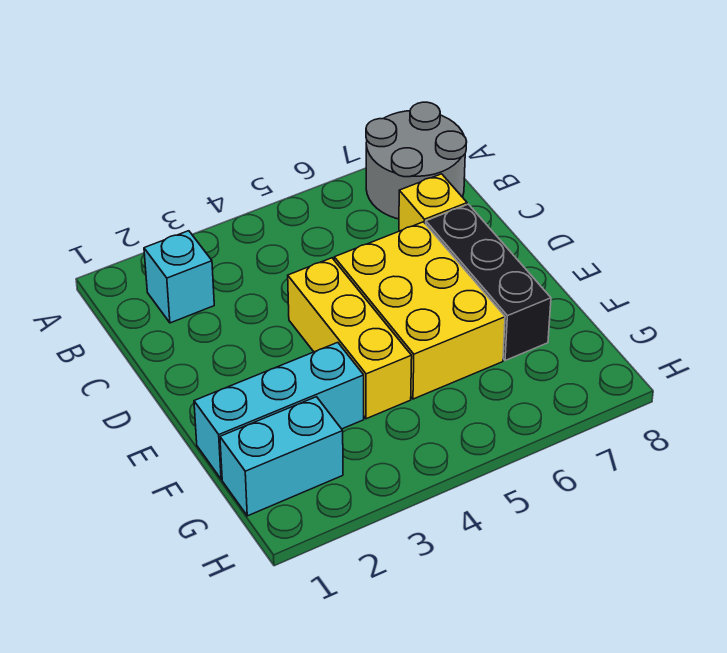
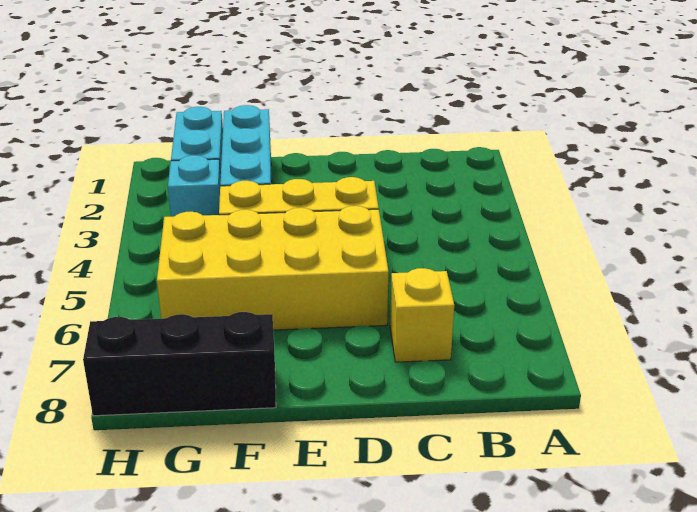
grey round brick A7:B8 level 1 -> none
cyan brick B2 level 1 -> cyan brick G3 level 1
yellow brick D5:F6 level 1 -> yellow brick D5:G6 level 1
black brick D7:F7 level 1 -> black brick F8:H8 level 1

